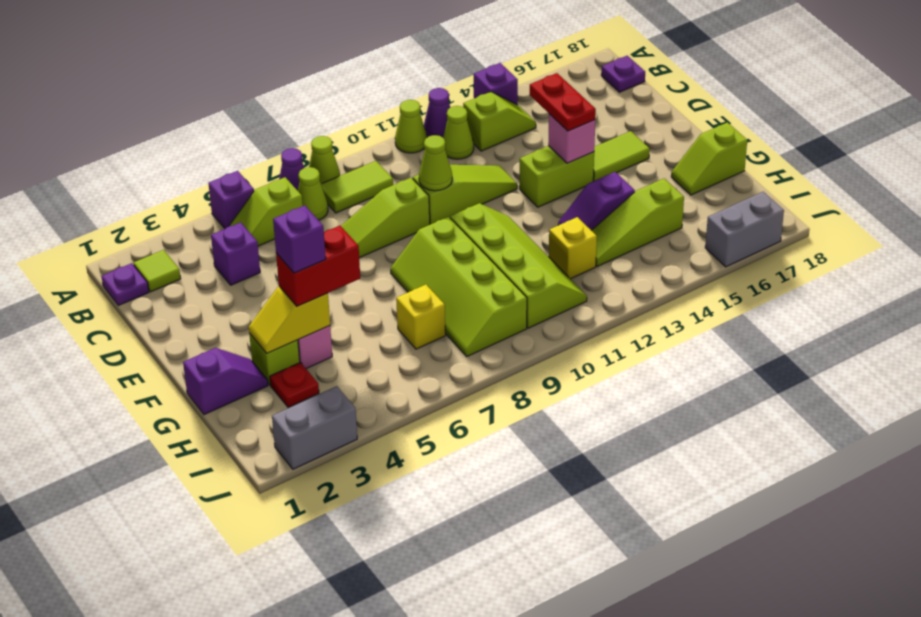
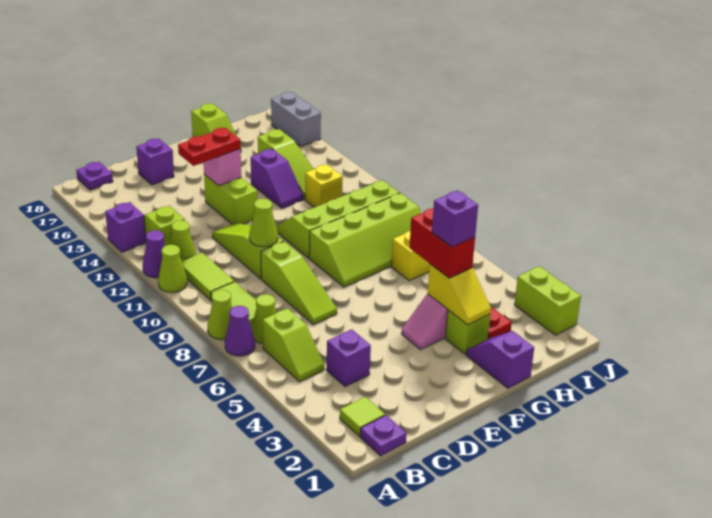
purple brick A5 level 1 -> purple brick D17 level 1
lime tile E15:E16 level 1 -> lime tile B10:B11 level 1
grey brick J2:J3 level 1 -> lime brick J2:J3 level 1

